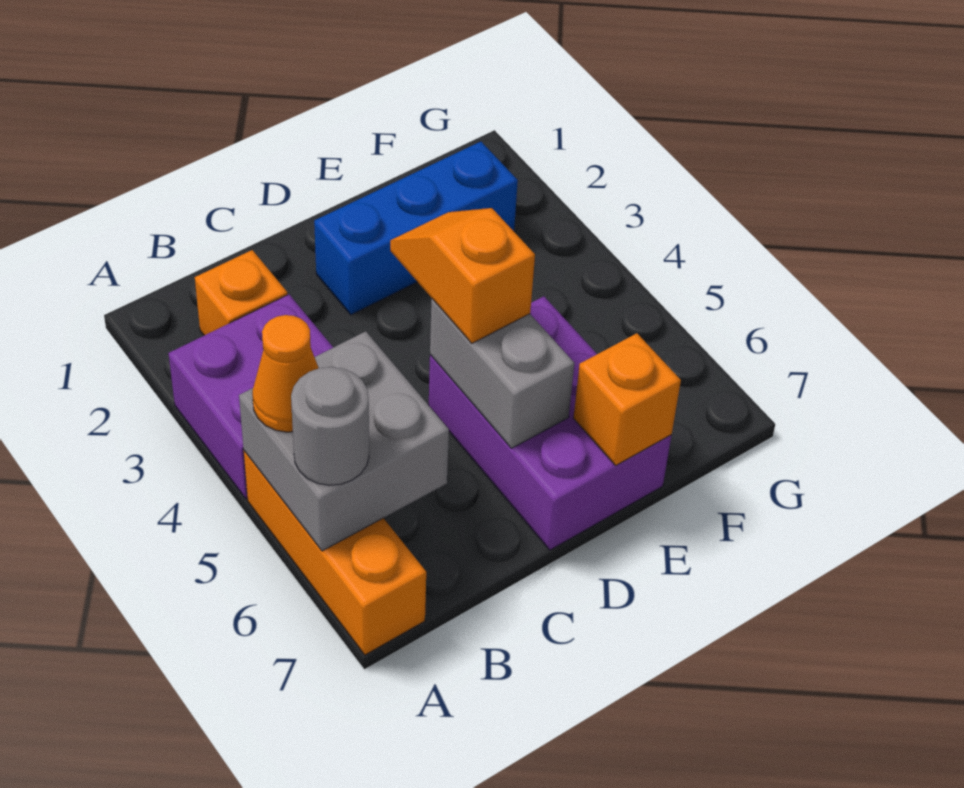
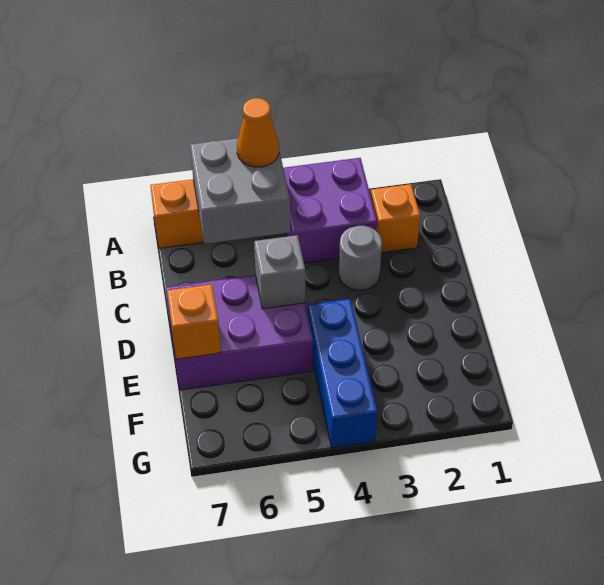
grey round brick A6 level 3 -> grey round brick C3 level 1
blue brick D2:F2 level 1 -> blue brick E4:G4 level 1
orange slope D4:D5 level 3 top 5 -> none
grey brick D5:D6 level 2 -> grey brick D5 level 2

